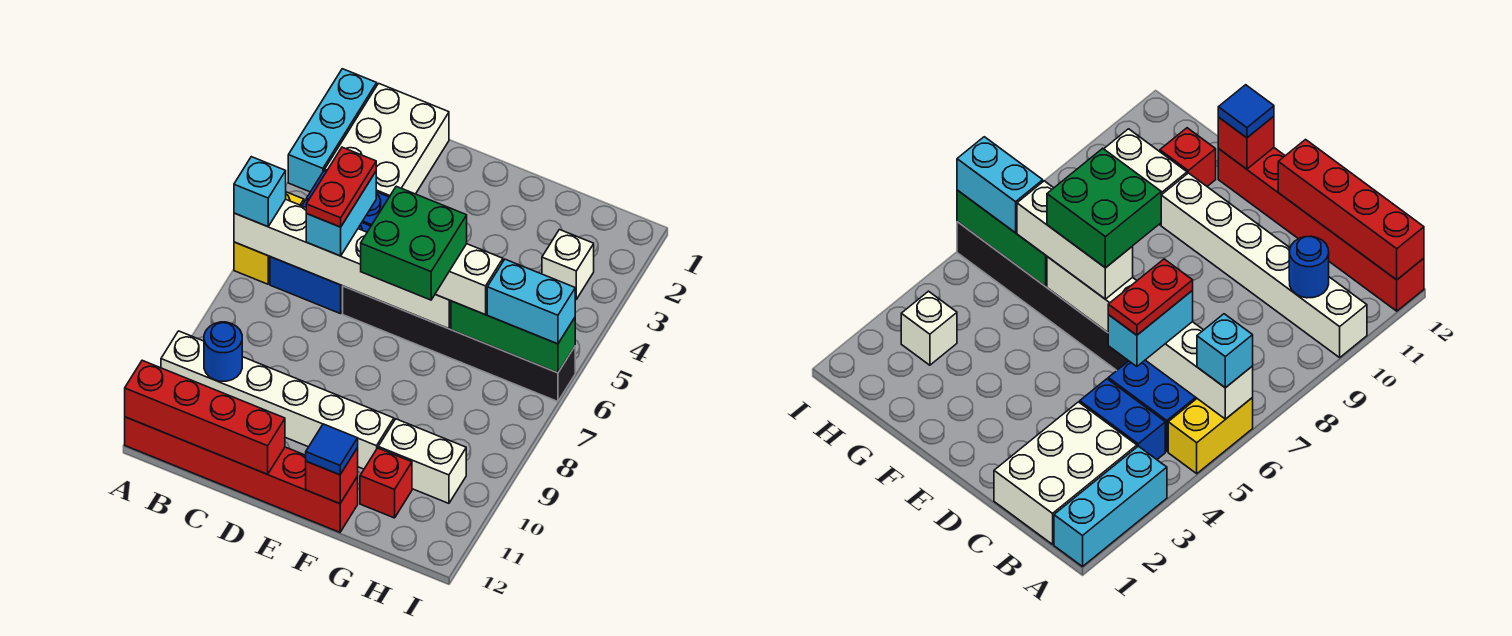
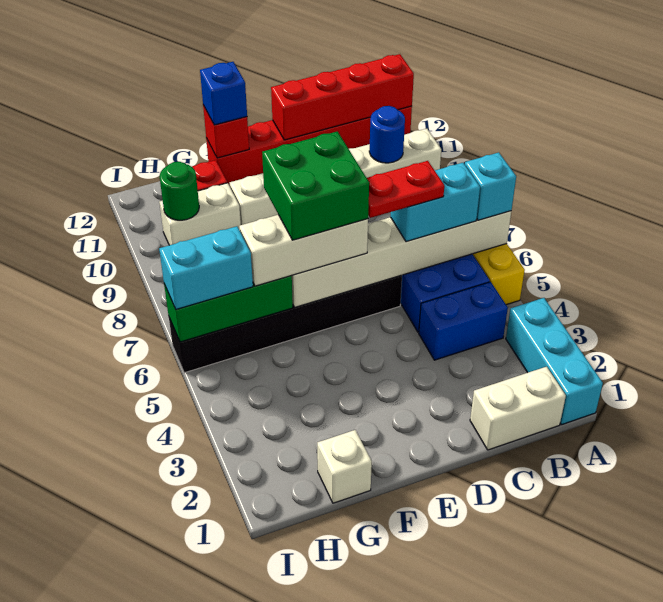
white brick B1:C3 level 1 -> white brick B1:C1 level 1
cyan brick C5:C6 level 3 -> cyan brick B6:C6 level 3
red plate C5:C6 level 4 -> red plate C6:D6 level 4
blue tile F12 level 3 -> blue brick F12 level 3
white brick H3 level 1 -> white brick G1 level 1
none -> green round brick H10 level 2

